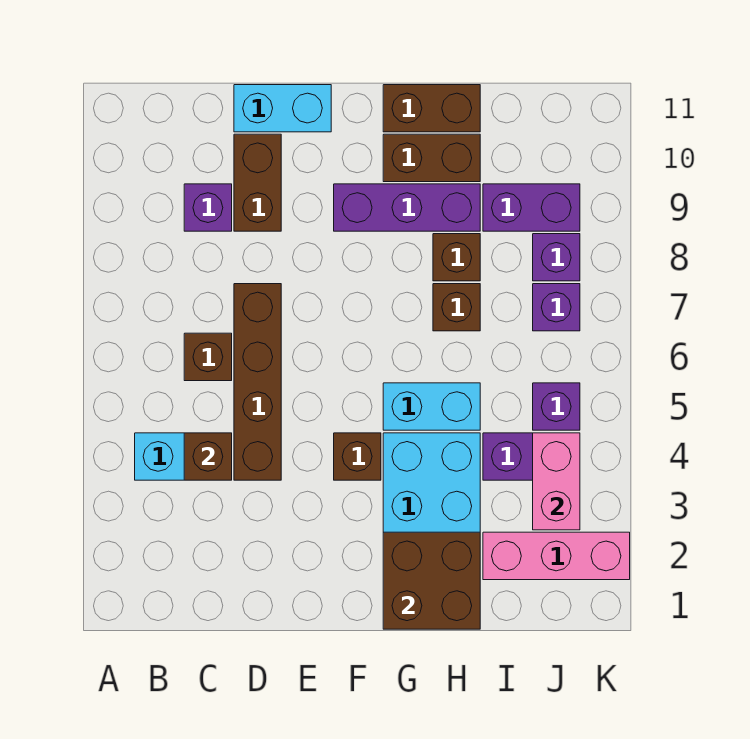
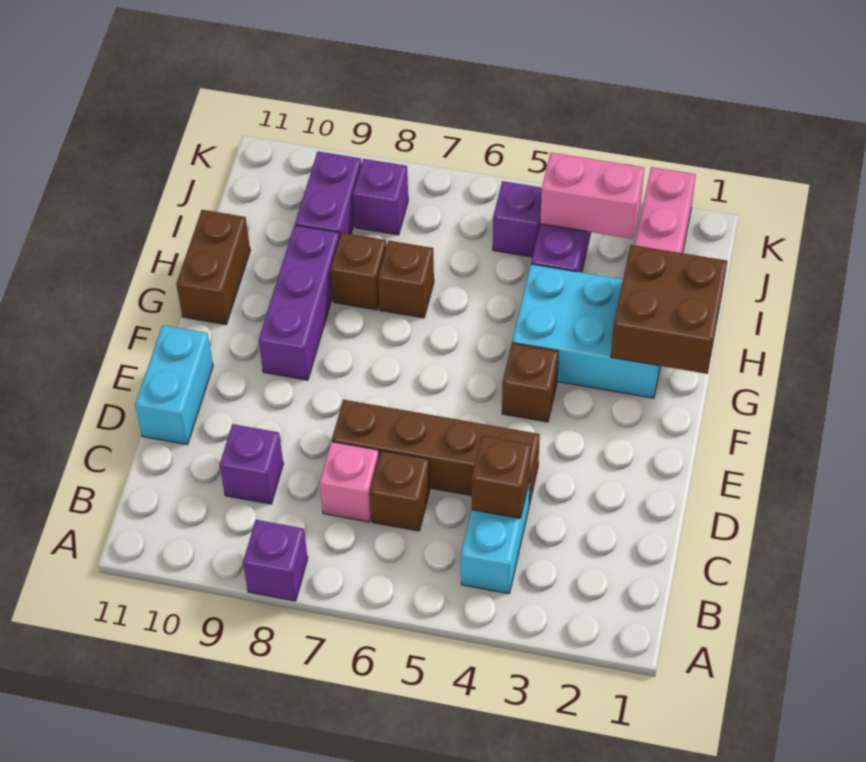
none -> pink brick C7 level 1
brown brick D9:D10 level 1 -> none
cyan brick G5:H5 level 1 -> none
brown brick G10:H10 level 1 -> none
purple brick J7 level 1 -> purple brick A8 level 1

